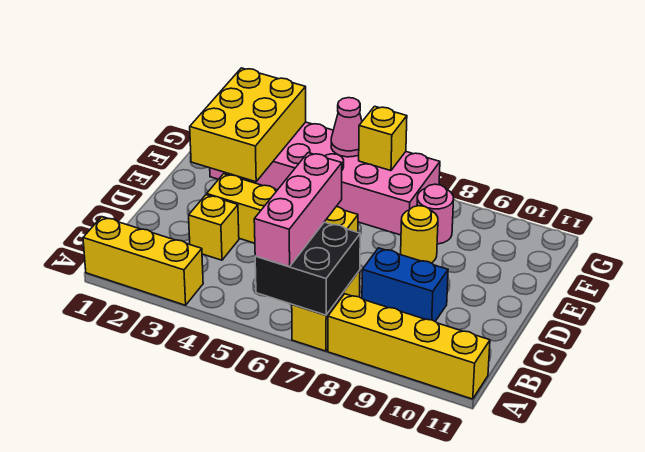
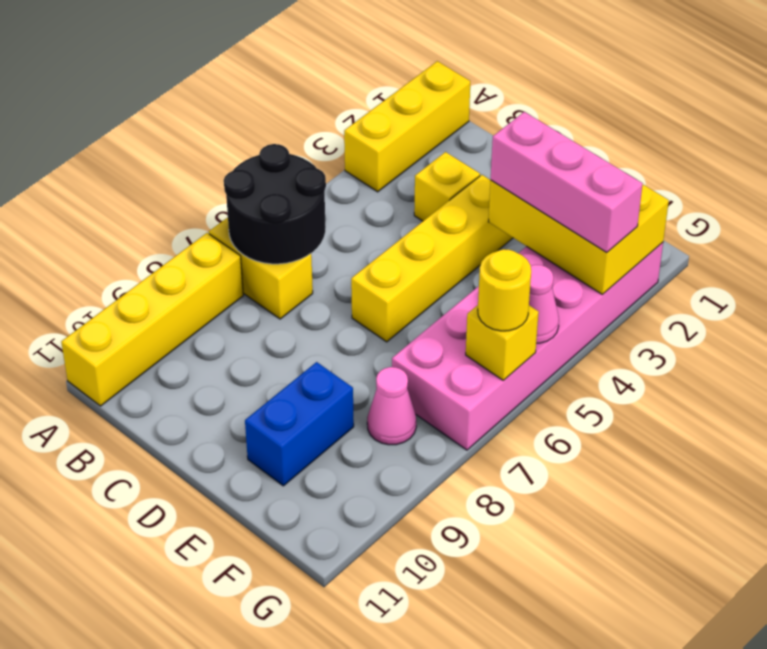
black brick A6:B7 level 2 -> black round brick A6:B7 level 2
pink brick A6:C6 level 3 -> pink brick E3:G3 level 3
blue brick C8:C9 level 1 -> blue brick E9:E10 level 1
yellow round brick E8 level 1 -> yellow round brick G6 level 3
pink round brick F8 level 1 -> pink cone F8 level 1

